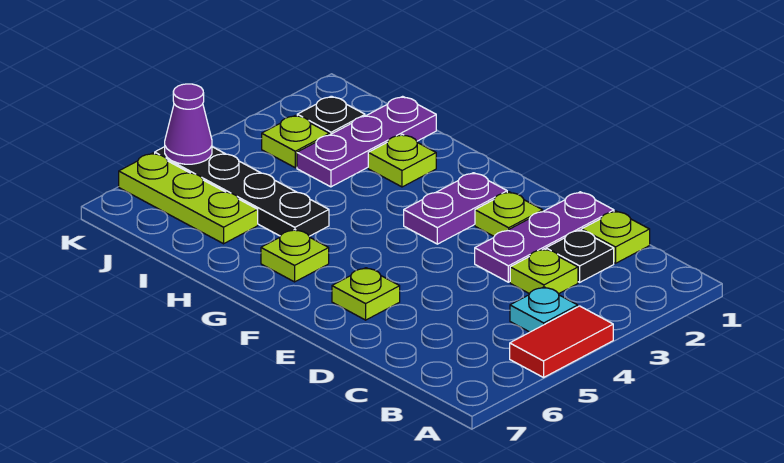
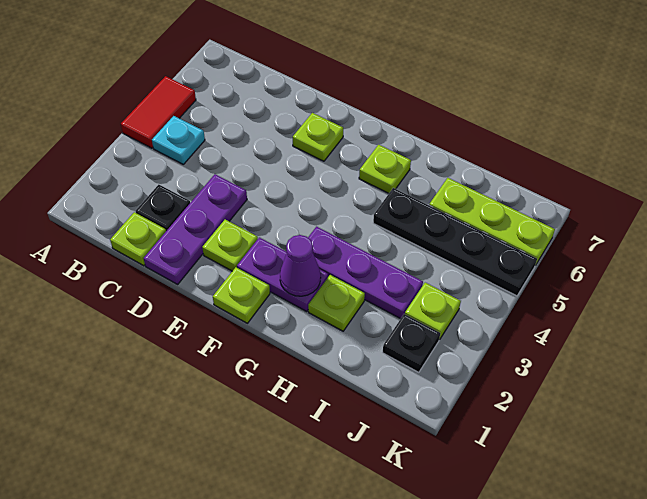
lime plate C3 level 1 -> lime plate F1 level 1
purple plate F2:F3 level 1 -> purple plate F2:G2 level 1
purple plate I1:I3 level 1 -> purple plate G3:I3 level 1
purple cone K5 level 2 -> purple cone G2 level 2

